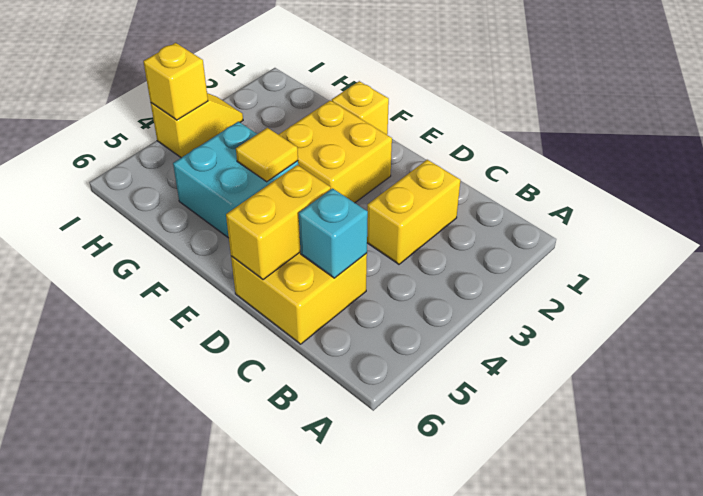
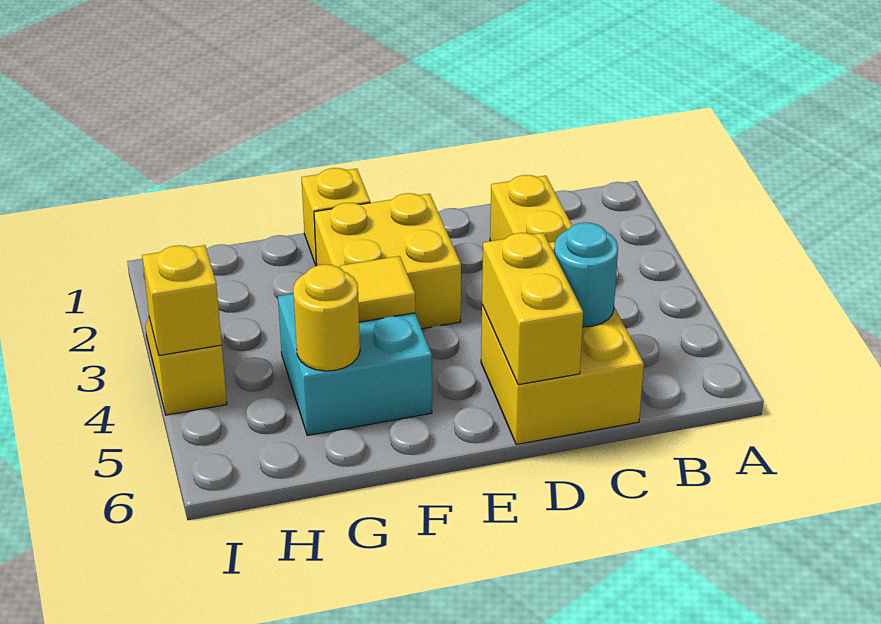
cyan brick C5 level 2 -> cyan round brick C5 level 2
none -> yellow round brick G5 level 2

